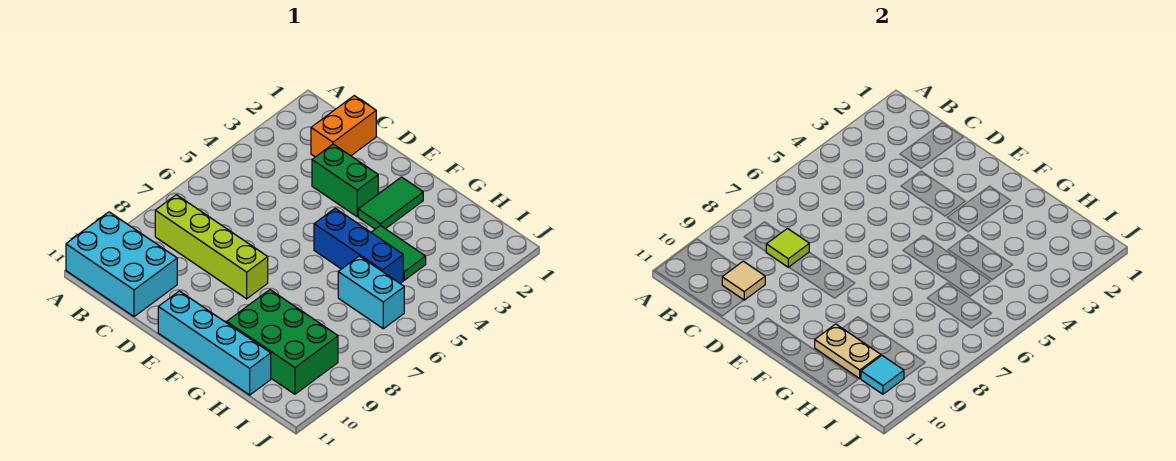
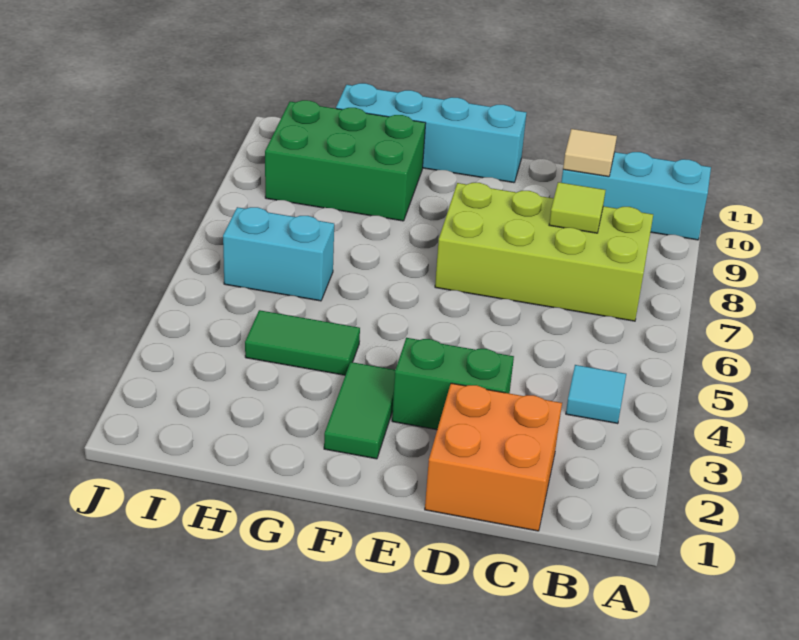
cyan brick A10:C11 level 1 -> cyan brick A10:C10 level 1
lime brick B8:E8 level 1 -> lime brick B7:E8 level 1
orange brick C1:C2 level 1 -> orange brick C1:D2 level 1
blue brick F5:H5 level 1 -> none
tan plate G10:H10 level 2 -> none
cyan tile I10 level 2 -> cyan tile B4 level 1

